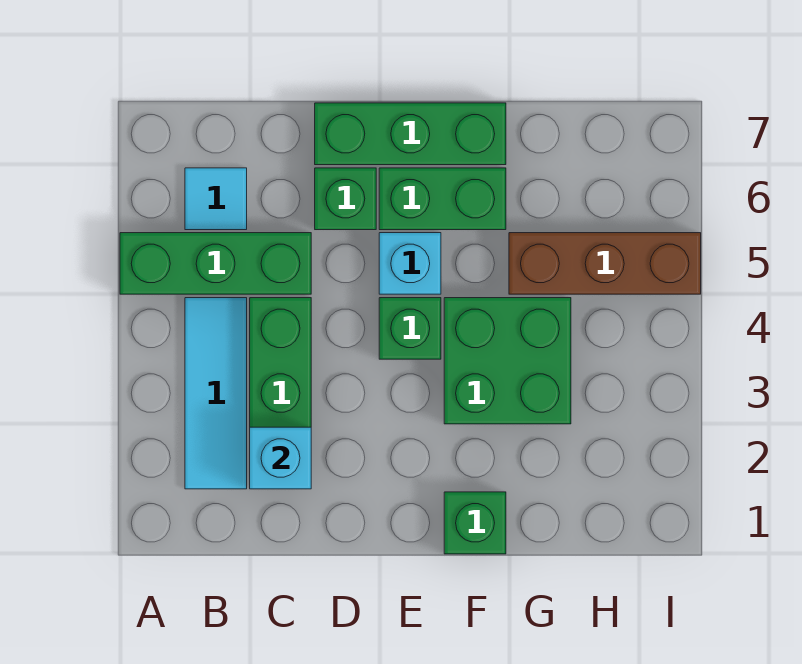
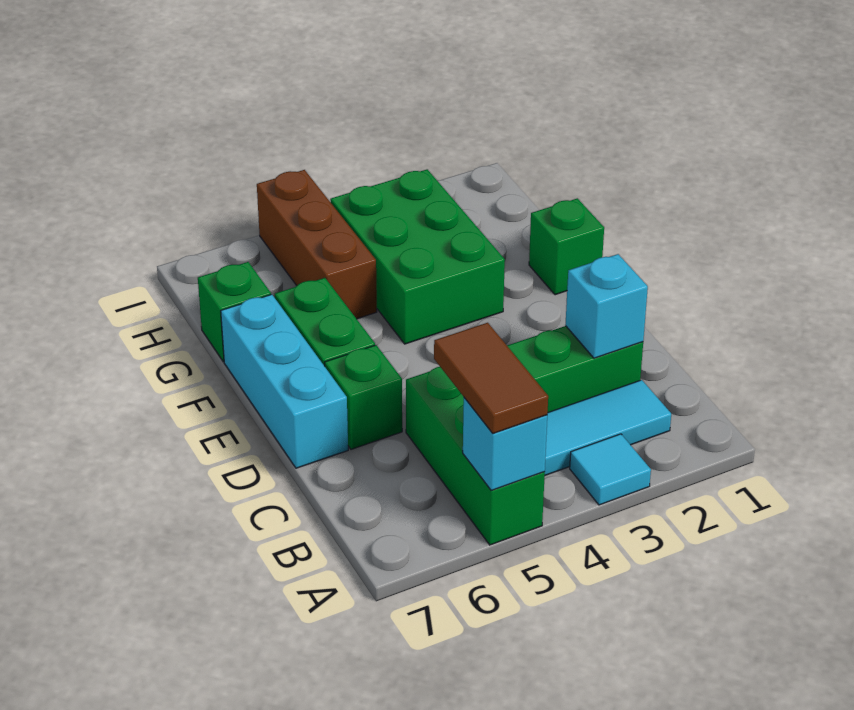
none -> brown tile A5:B5 level 3
cyan tile B6 level 1 -> cyan tile A3 level 1
green brick D7:F7 level 1 -> cyan brick D7:F7 level 1
green brick E4 level 1 -> green brick G7 level 1
cyan brick E5 level 1 -> cyan brick A5 level 2
green brick F3:G4 level 1 -> green brick F3:H4 level 1

